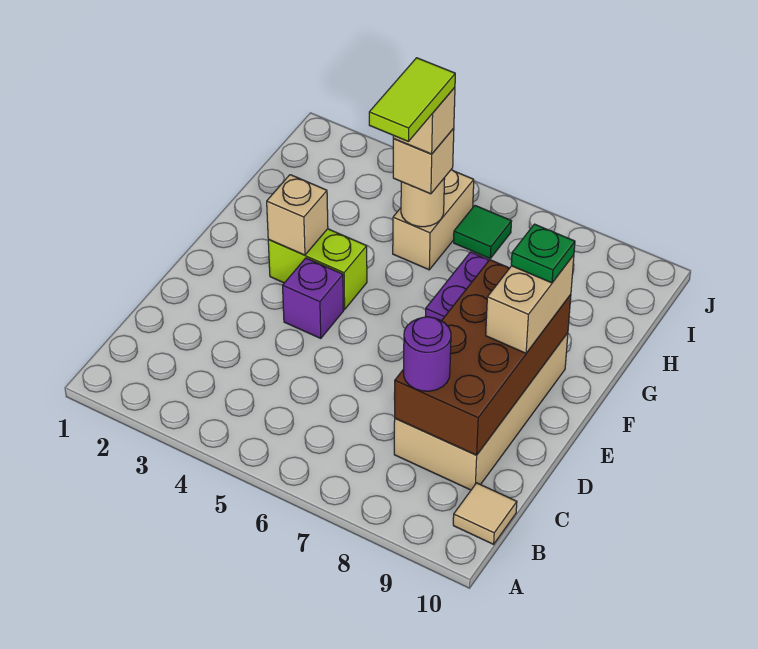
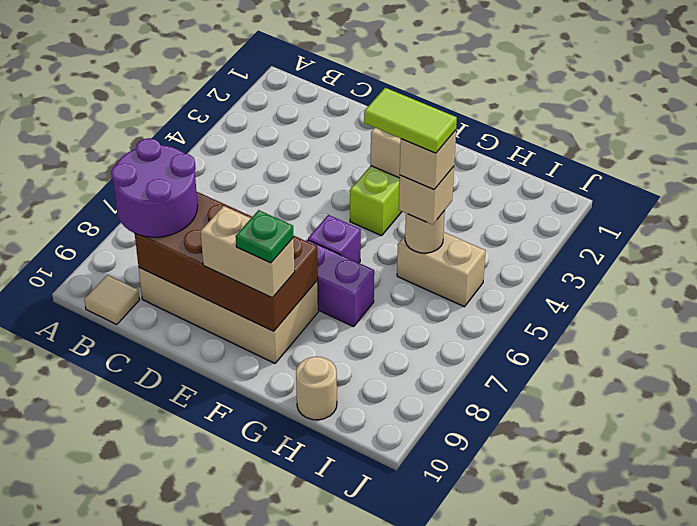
purple round brick C8 level 3 -> purple round brick B8:C9 level 3
purple brick E4 level 1 -> purple brick F6 level 1
none -> tan round brick H10 level 1
green tile I6 level 1 -> none

